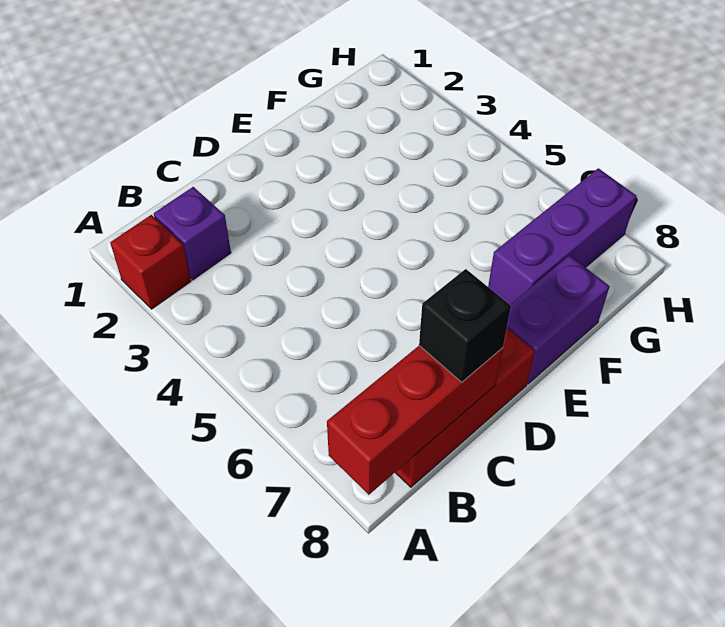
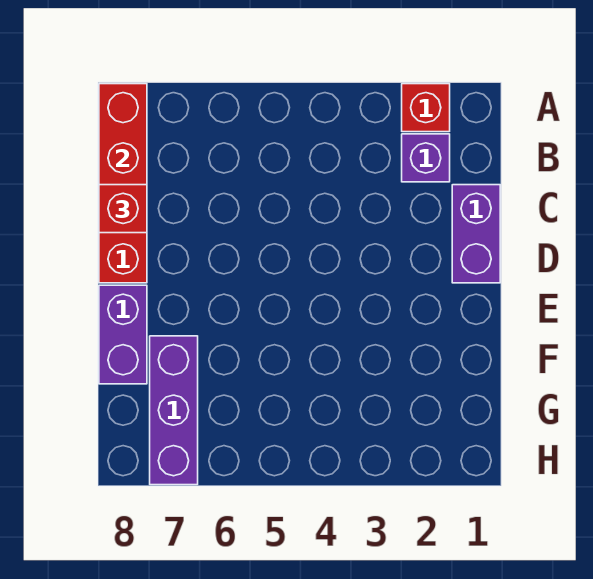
none -> purple brick C1:D1 level 1
black brick C8 level 3 -> red brick C8 level 3

